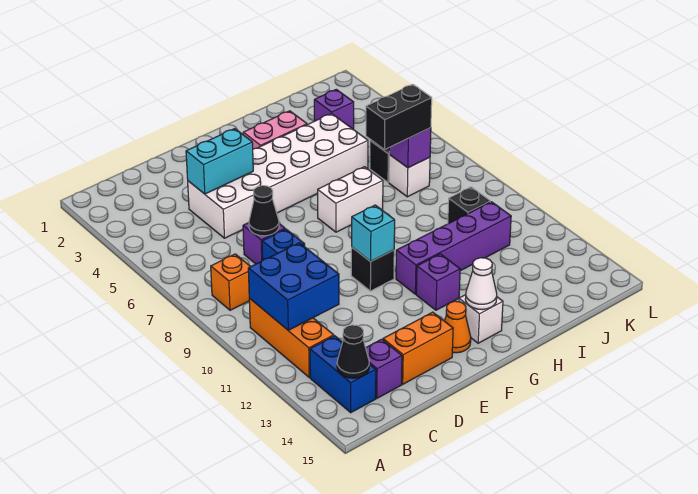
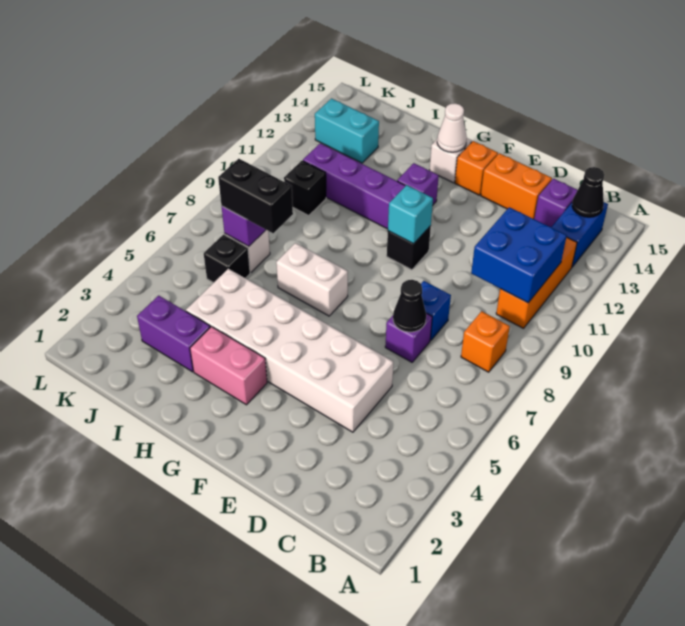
cyan brick D4:E4 level 2 -> cyan brick J13:K13 level 1
orange cone F14 level 1 -> orange brick F14 level 1
purple brick J3 level 1 -> purple brick I3:J3 level 1

